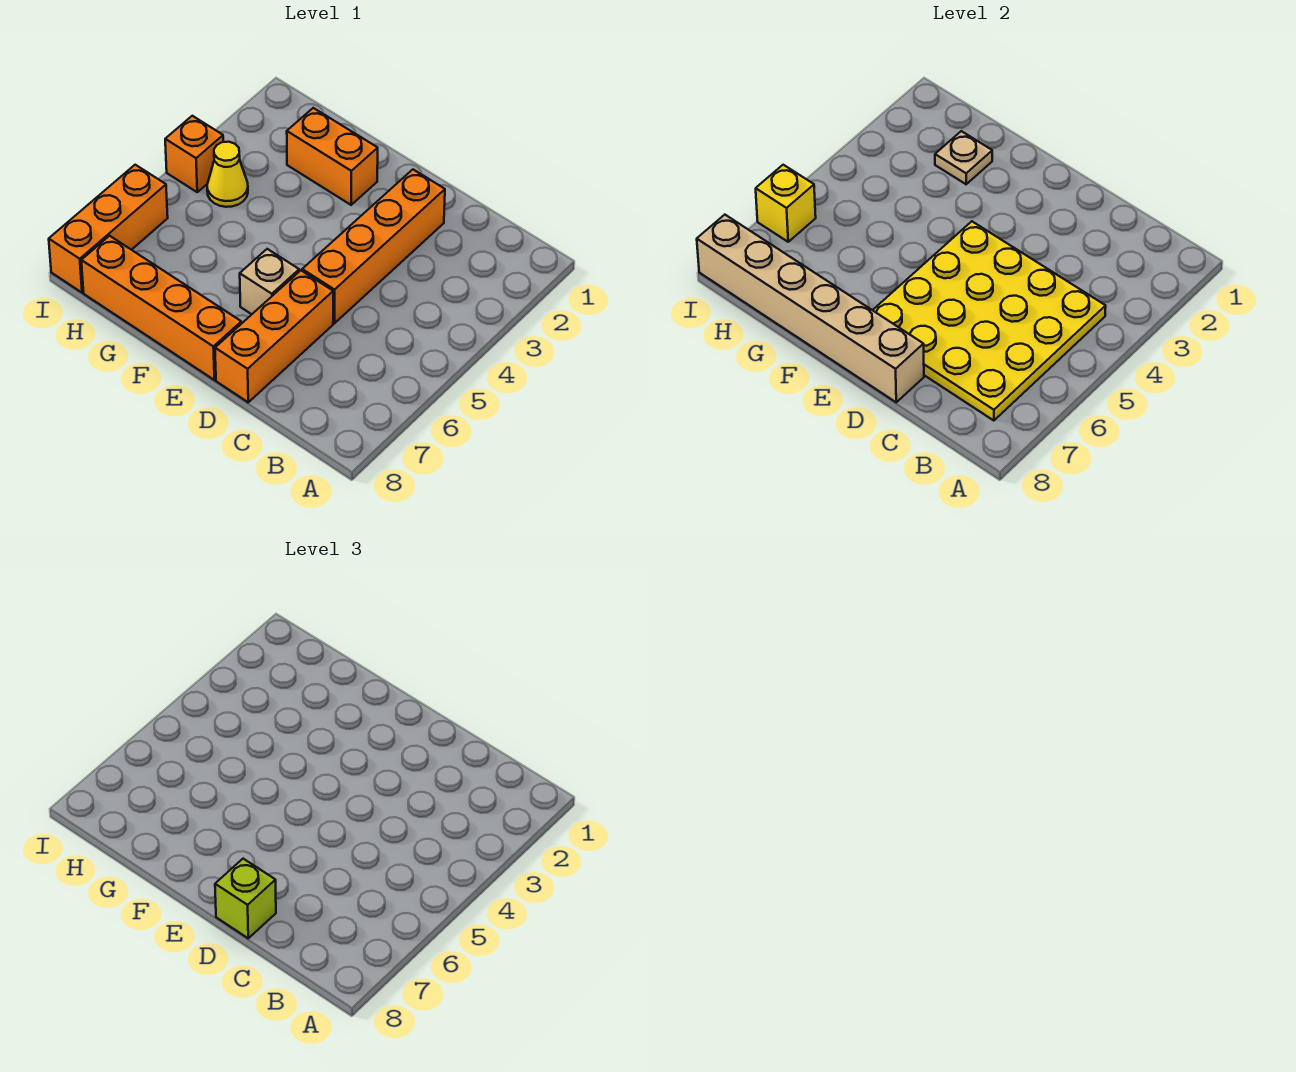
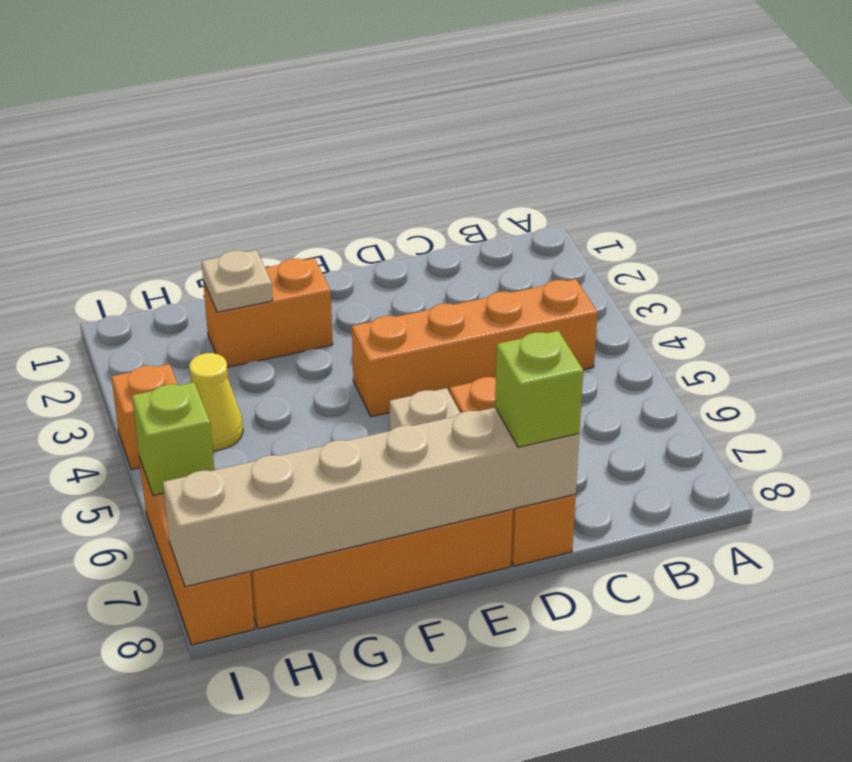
yellow plate B4:E7 level 2 -> none
orange brick D2:D5 level 1 -> orange brick B4:E4 level 1
yellow brick I6 level 2 -> lime brick I6 level 2

